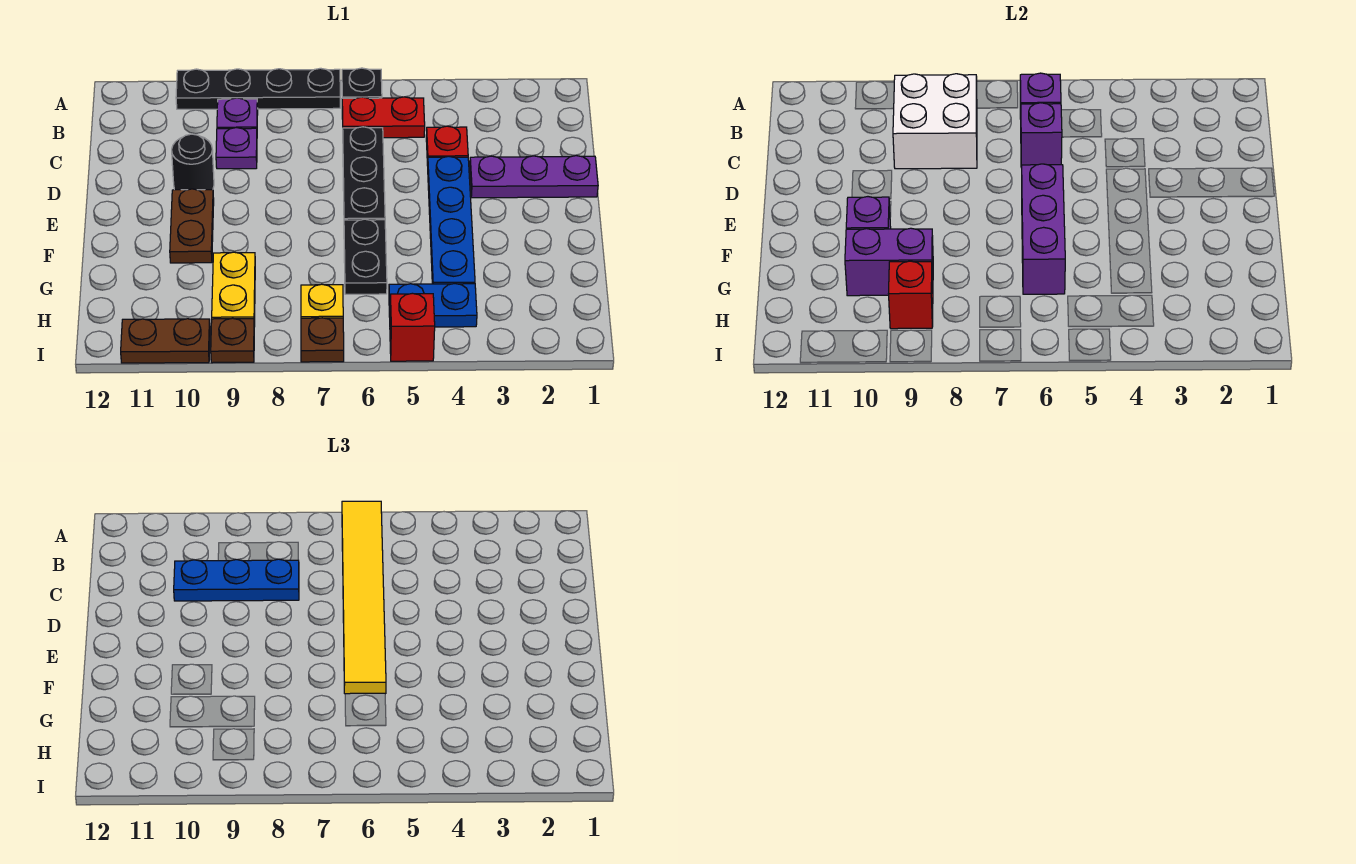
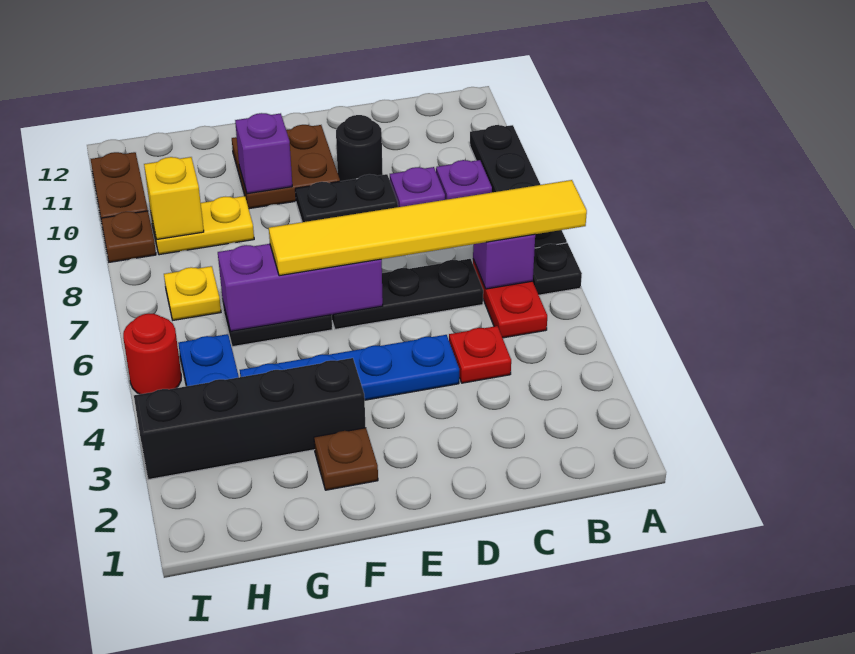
white brick B8:C9 level 2 -> none
purple brick C6 level 2 -> none
blue plate C8:C10 level 3 -> none
purple plate D1:D3 level 1 -> none
none -> black plate D9:E9 level 1
brown plate E10:F10 level 1 -> brown plate E10:F11 level 1
none -> black brick F3:I3 level 1
purple brick G9:G10 level 2 -> none
red brick H9 level 2 -> yellow brick H9 level 2
red brick I5 level 1 -> red round brick I5 level 1
brown plate I7 level 1 -> brown plate F2 level 1

